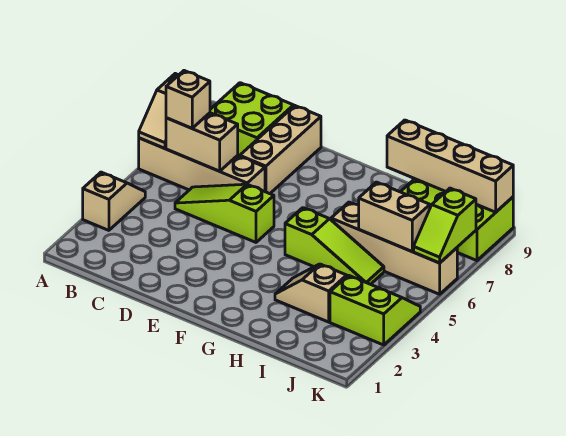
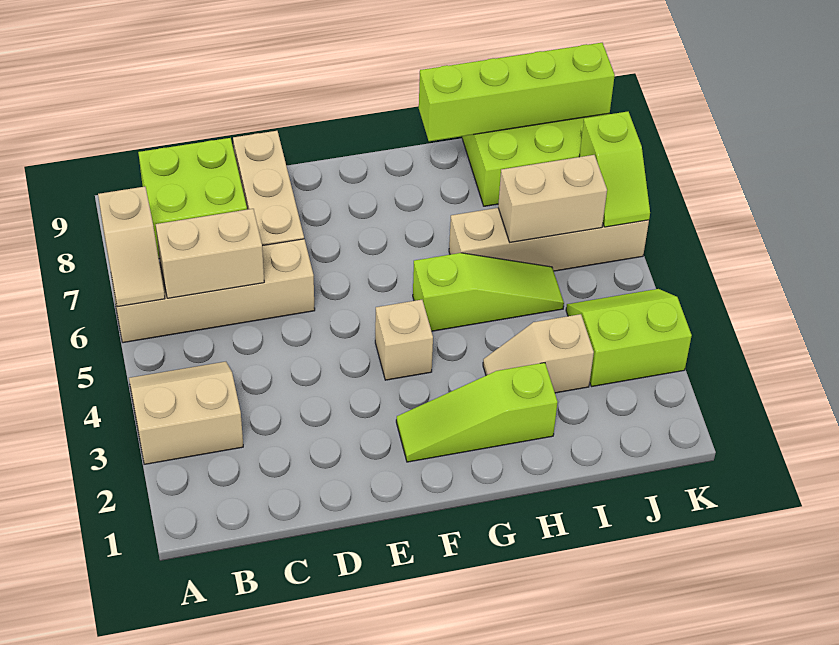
tan slope A3:A4 level 1 top 3 -> tan slope A3:B4 level 1 top 3
tan brick B6 level 3 -> tan brick F4 level 1
lime slope C5:E5 level 1 top E -> lime slope F2:H2 level 1 top H
tan brick H9:K9 level 2 -> lime brick H9:K9 level 2

